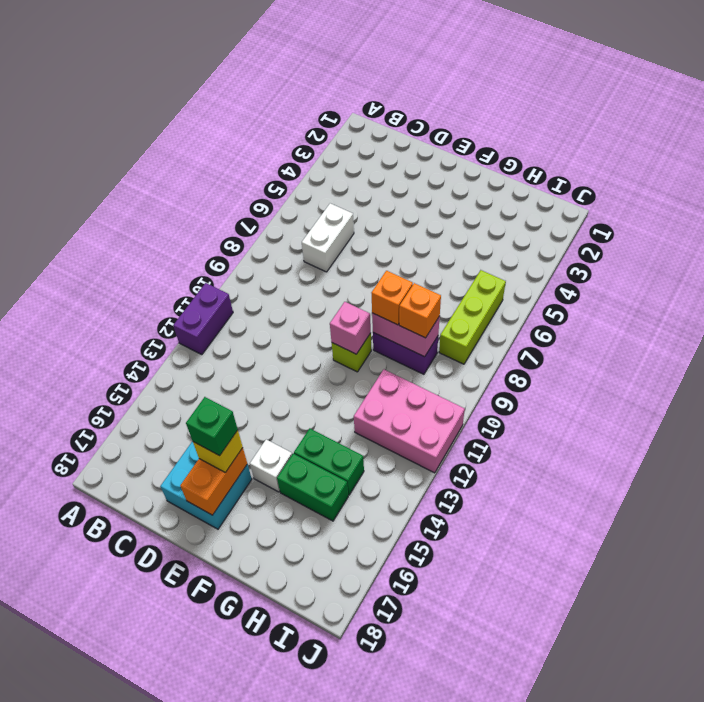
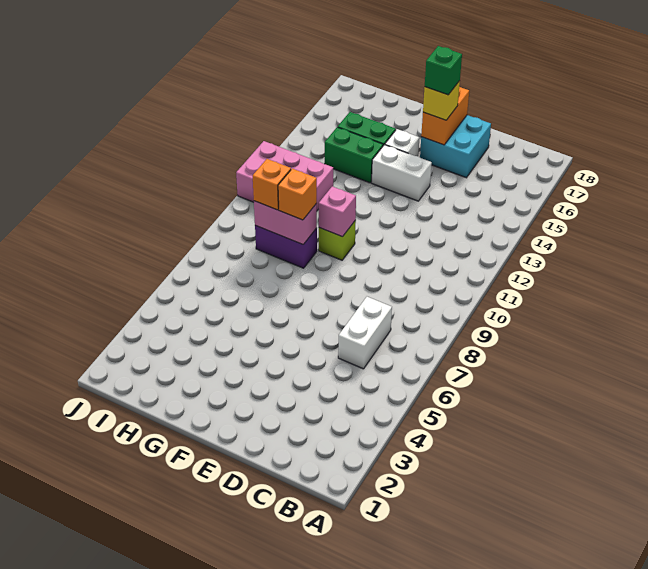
purple brick A11:A12 level 1 -> none
none -> white brick E14:F14 level 1
lime brick I6:I8 level 1 -> none

